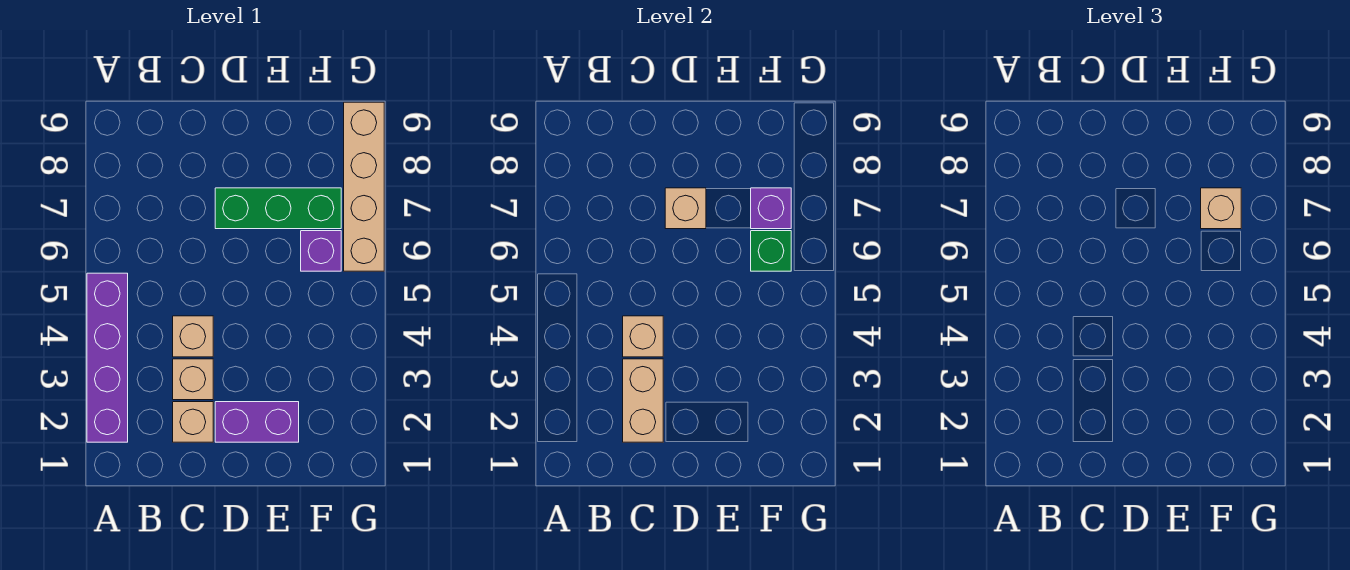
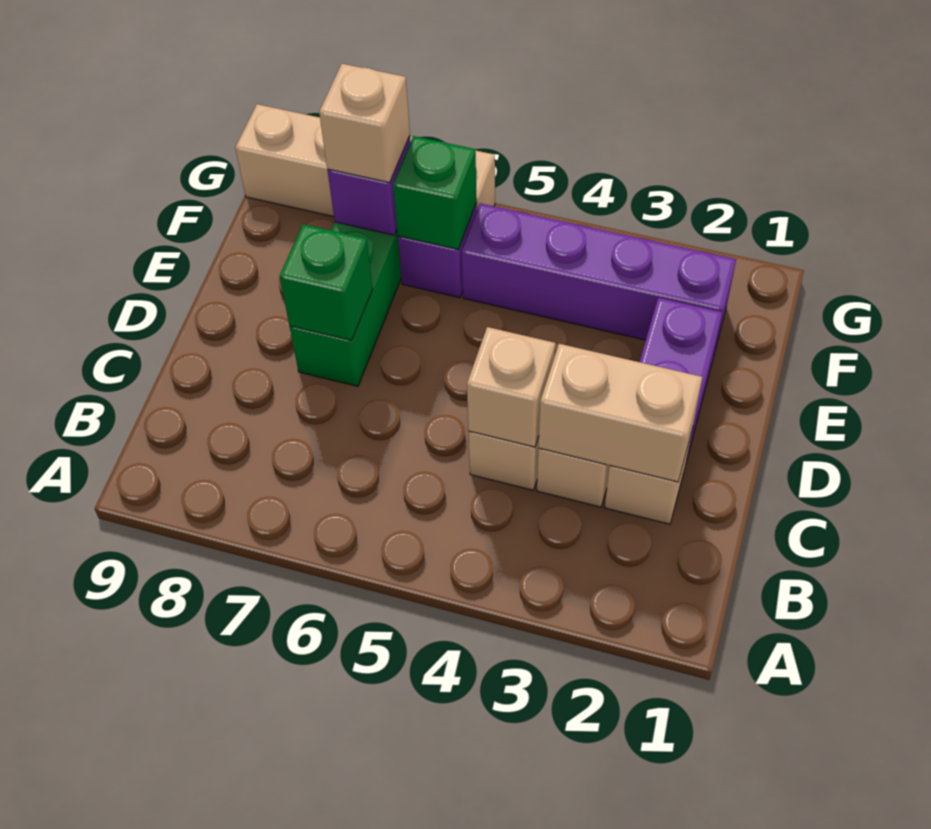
purple brick A2:A5 level 1 -> purple brick F2:F5 level 1
tan brick D7 level 2 -> green brick D7 level 2

